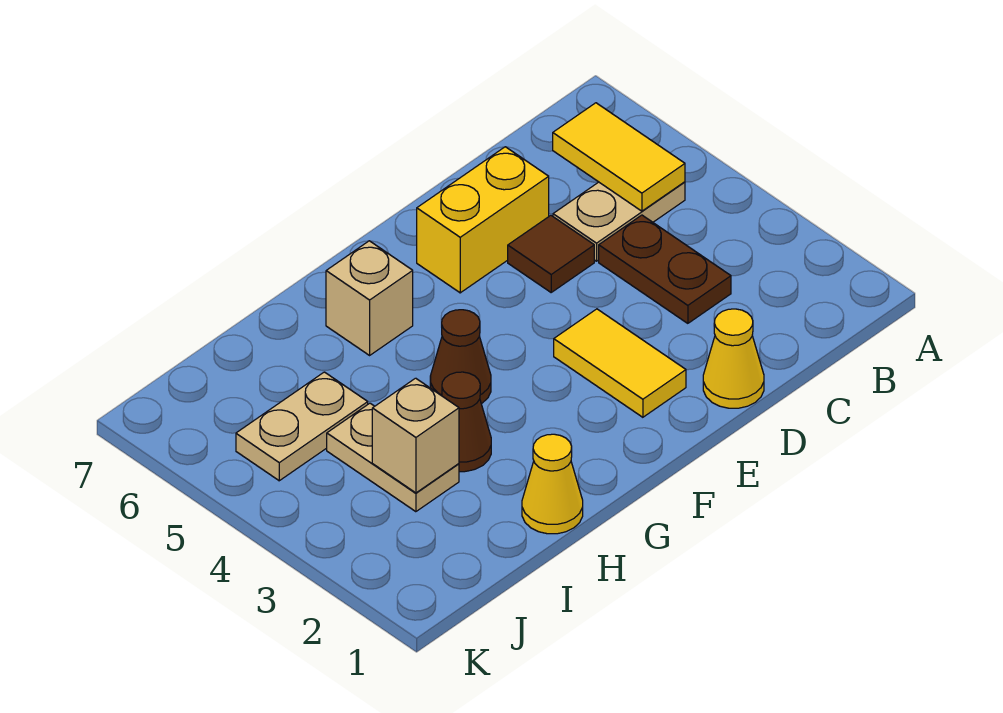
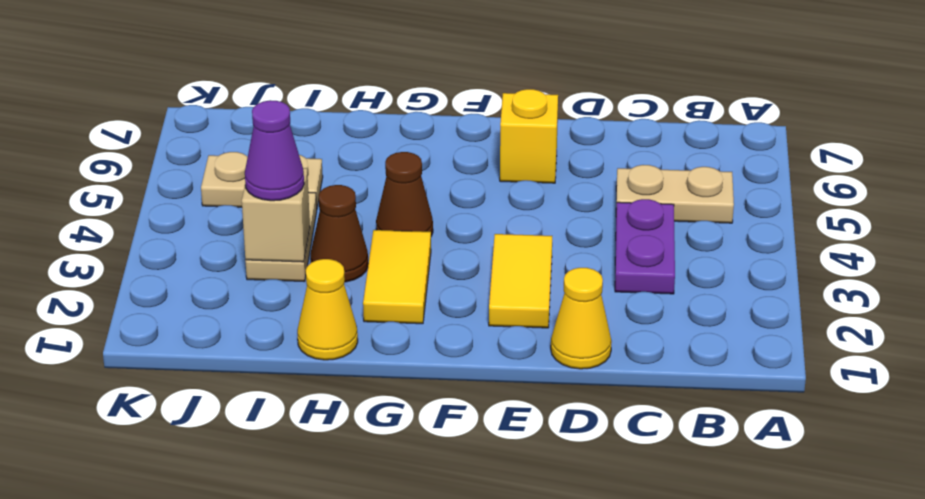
yellow tile B5:B6 level 2 -> yellow tile G2:G3 level 1
brown plate C3:C4 level 1 -> purple plate C3:C4 level 1
brown tile D5 level 1 -> none
yellow brick D6:E6 level 1 -> yellow brick E6 level 1
tan brick G6 level 1 -> none
none -> purple cone I3 level 3

